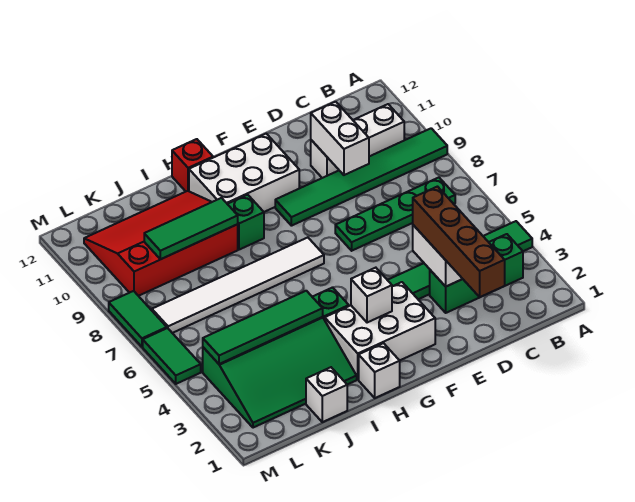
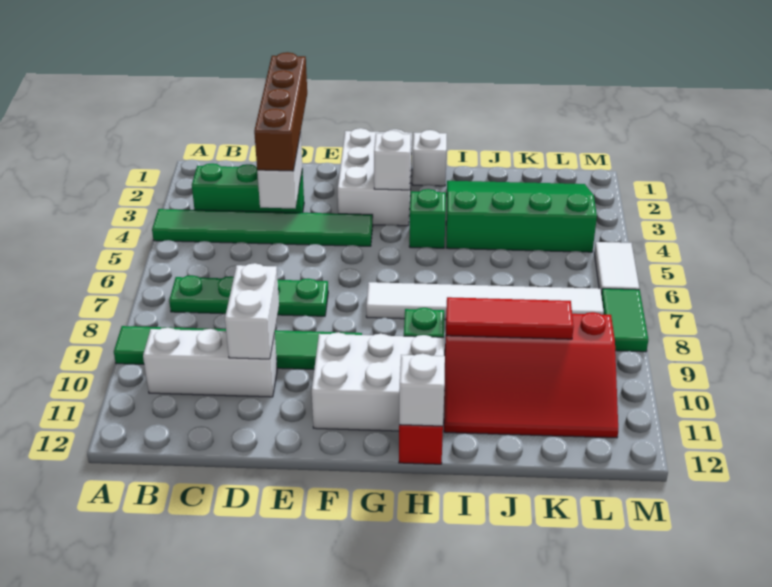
white brick F2:H3 level 1 -> white brick F1:G3 level 1
green tile I4:L4 level 2 -> none
green tile I9:K9 level 2 -> red tile I9:K9 level 2
white brick J1 level 1 -> white brick H12 level 2
green tile M5:M6 level 1 -> white tile M5:M6 level 1

